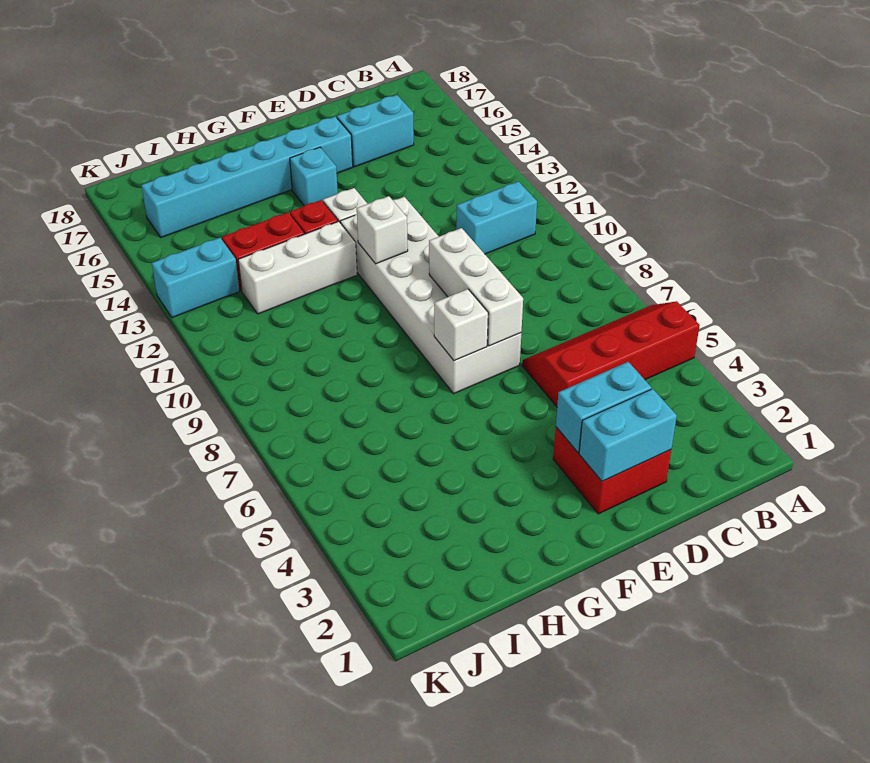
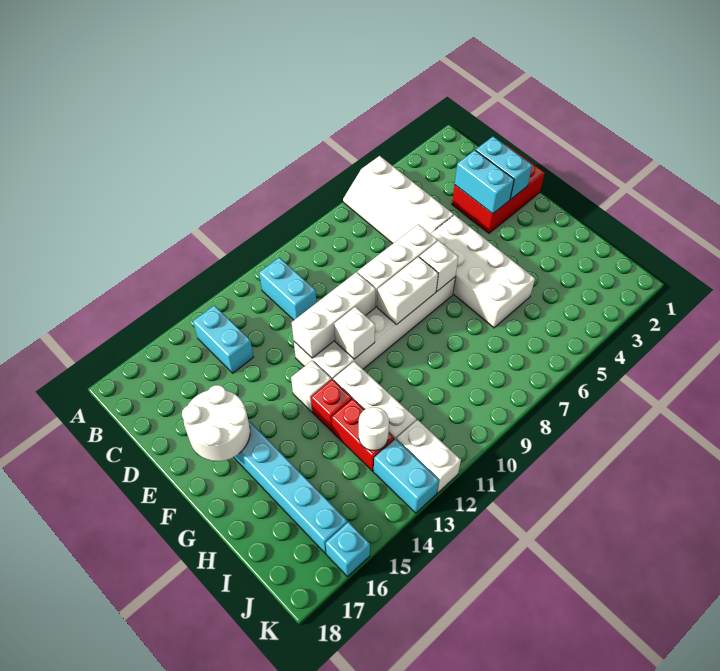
red slope A5:D6 level 1 top 5 -> white slope A5:D6 level 1 top 5
cyan brick C16:D16 level 1 -> cyan brick B14:C14 level 1
red brick D2:E3 level 1 -> red brick D1:E3 level 1
none -> white brick E5:H6 level 1
none -> white brick E10:E12 level 2
none -> white round brick E16:F17 level 2
none -> white brick F8:F9 level 2
cyan brick F15 level 1 -> cyan brick K16 level 1
none -> white round brick I13 level 2
none -> white brick J12:K12 level 1

